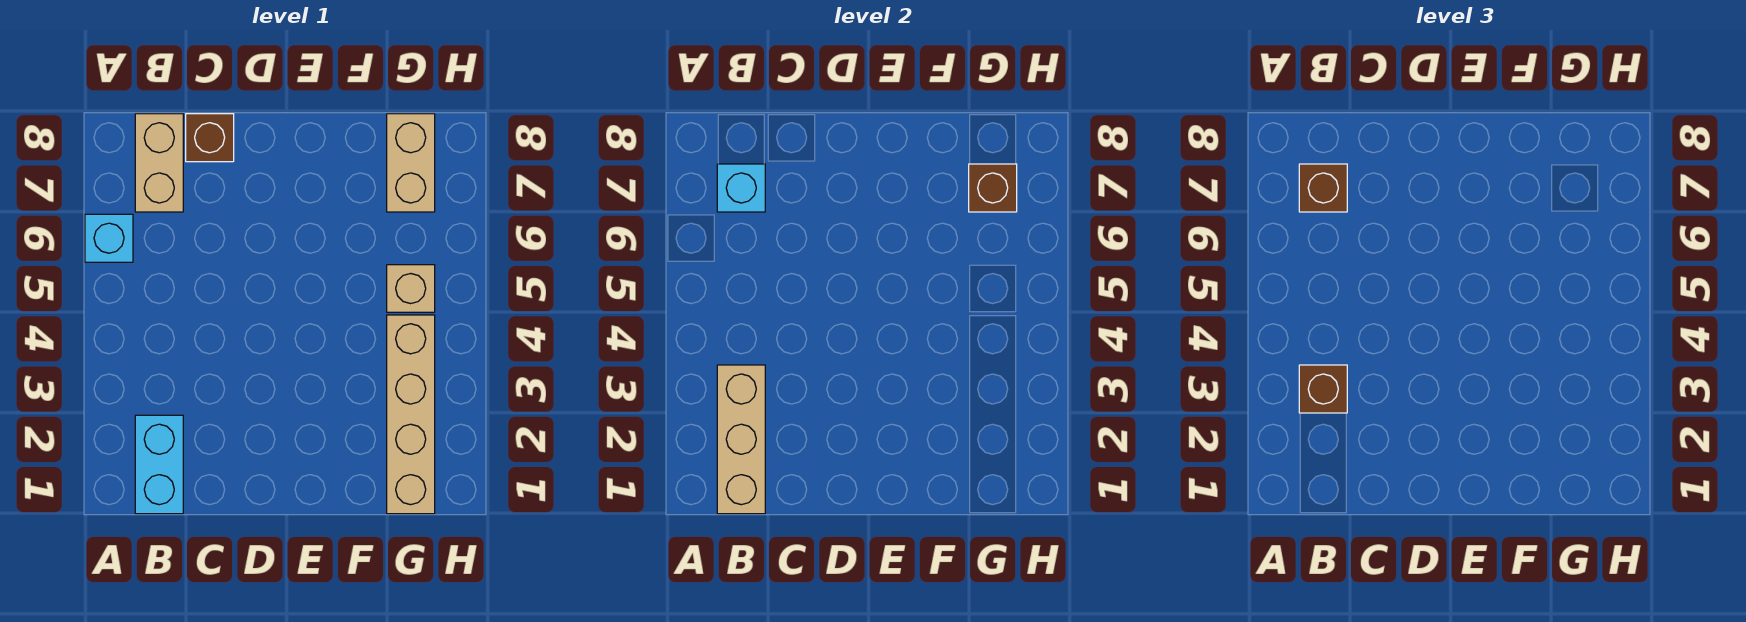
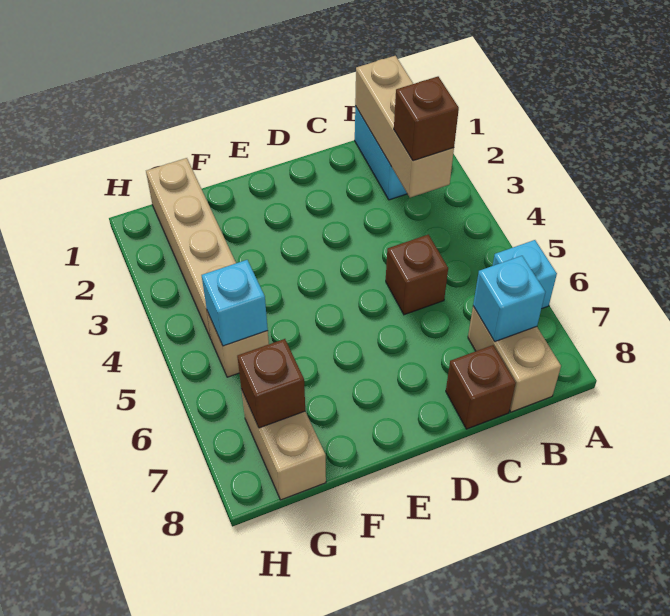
brown brick B7 level 3 -> brown brick C5 level 1
none -> cyan brick G5 level 2

